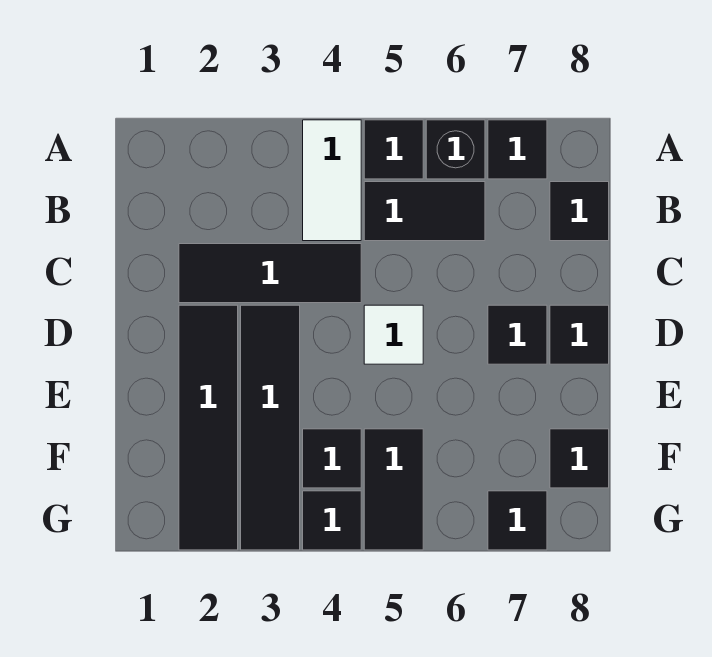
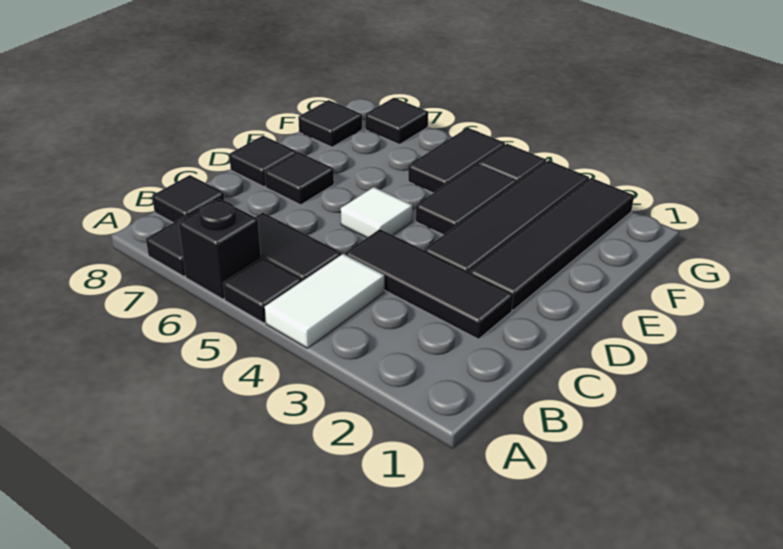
black tile F4 level 1 -> black tile E4:F4 level 1

